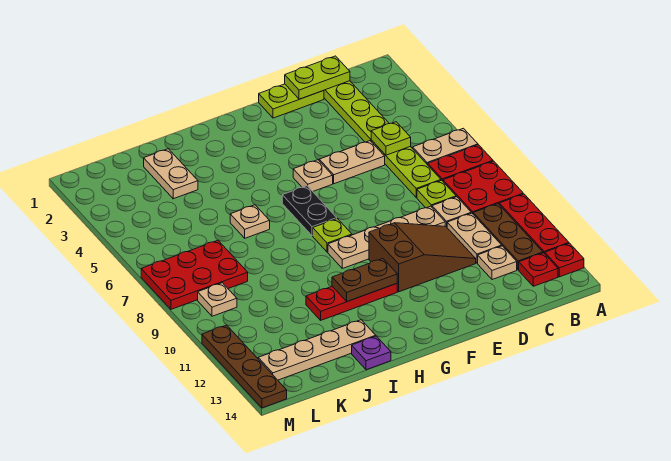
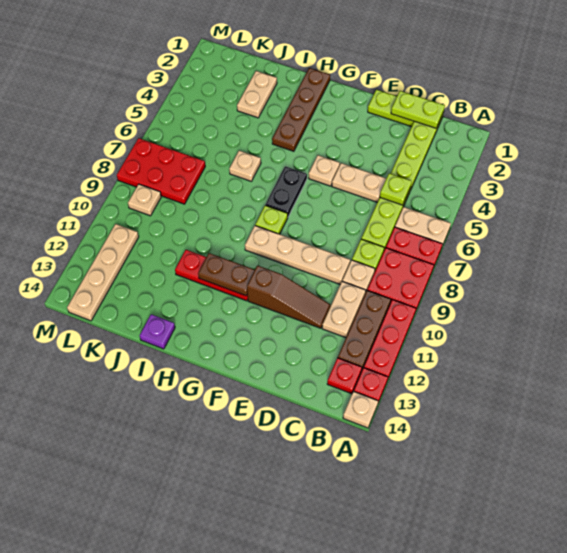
tan plate C12 level 1 -> tan plate A14 level 1
brown slope D10:F11 level 1 top F -> brown slope D11:F11 level 1 top F
tan plate I13:L13 level 1 -> tan plate L11:L14 level 1
brown plate M11:M14 level 1 -> brown plate H1:H4 level 1

